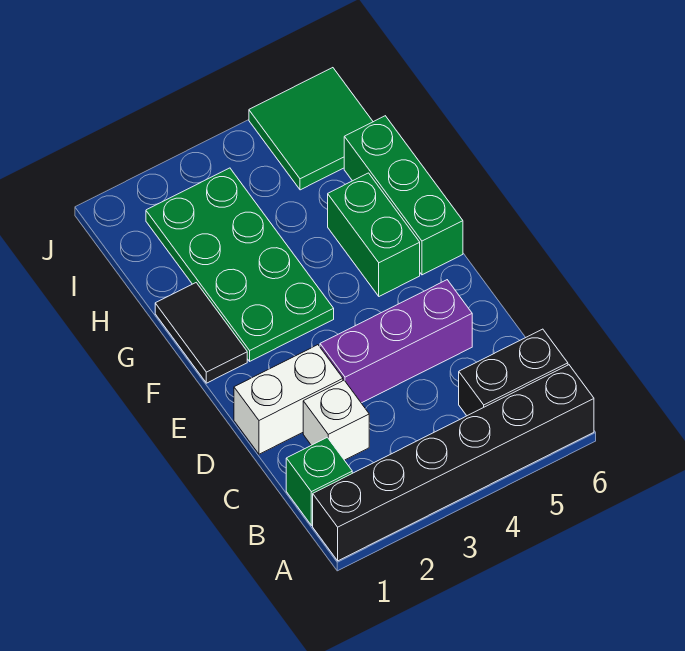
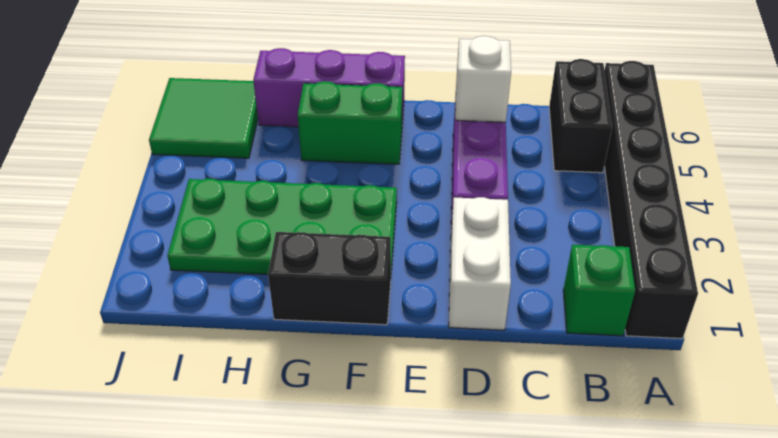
white brick C2 level 1 -> white brick D5 level 2
black tile F1:G1 level 1 -> black brick F1:G1 level 1
green brick F6:H6 level 1 -> purple brick F6:H6 level 1

